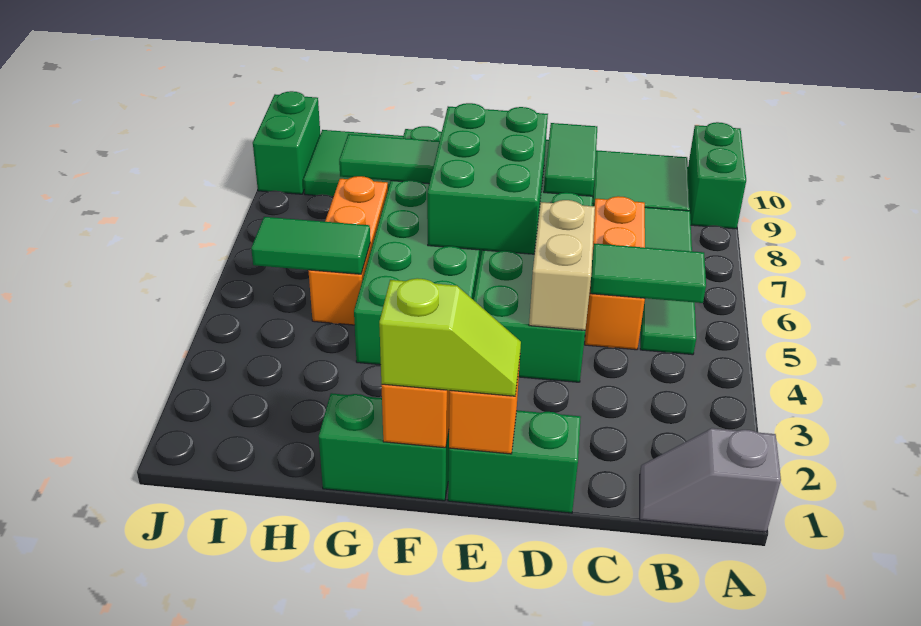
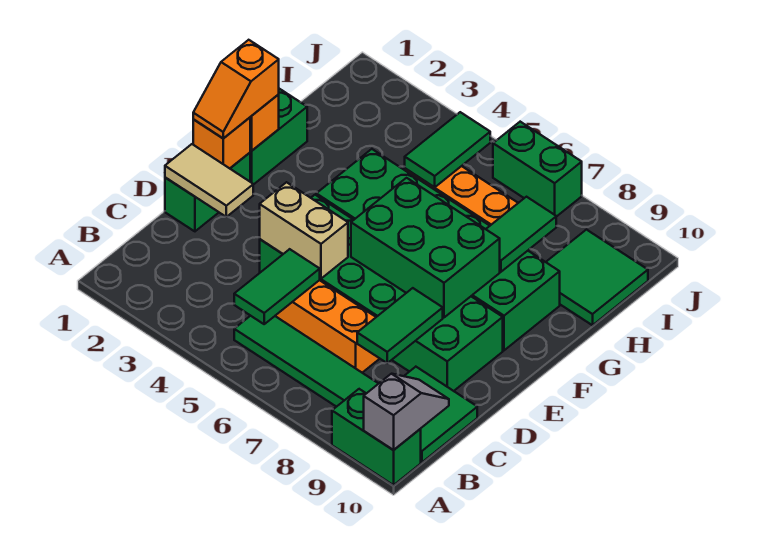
grey slope A1:B1 level 1 top A -> grey slope A10:B10 level 2 top A
none -> tan tile D1:D2 level 2
green tile D8:D9 level 2 -> green tile C8:D8 level 2
lime slope E1:F1 level 3 top F -> orange slope E1:F1 level 3 top F
green brick J9:J10 level 1 -> green brick J6:J7 level 1

